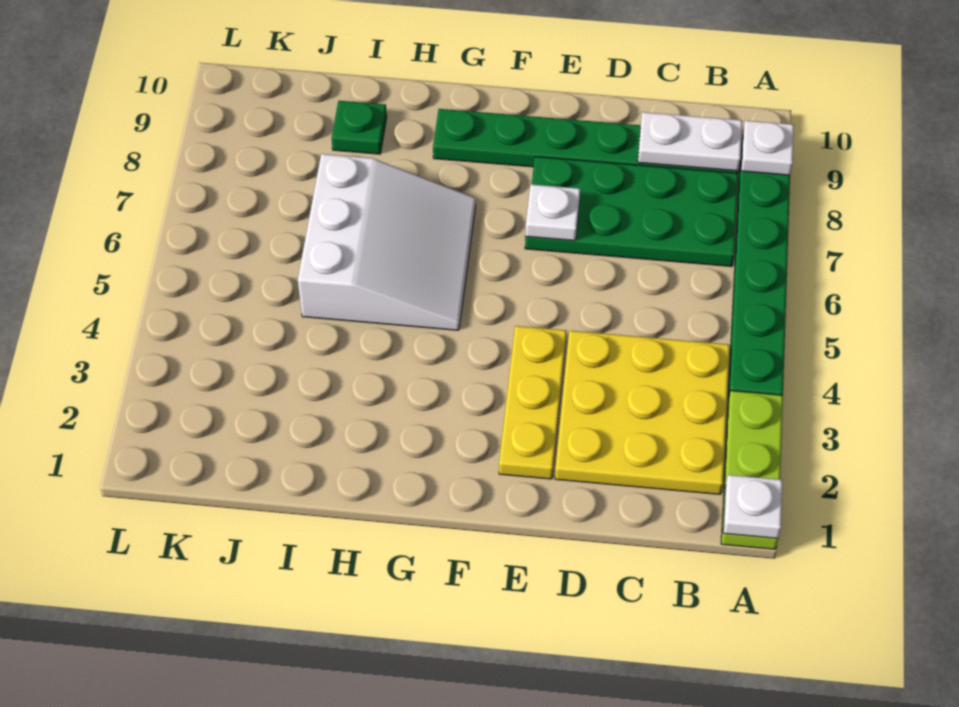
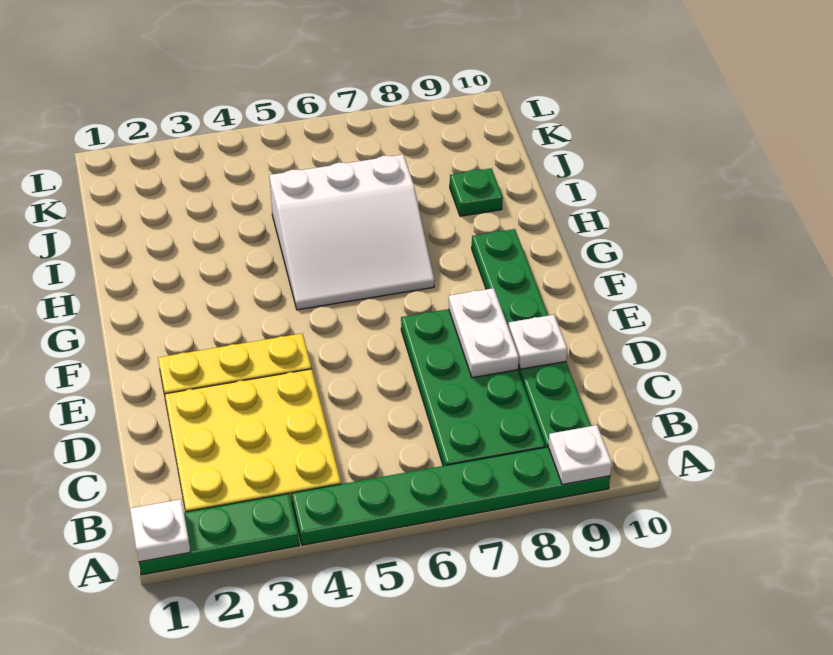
lime plate A1:A3 level 1 -> green plate A1:A3 level 1
white plate B9:C9 level 2 -> white plate D8:E8 level 2
white plate E7 level 2 -> white plate D9 level 2

